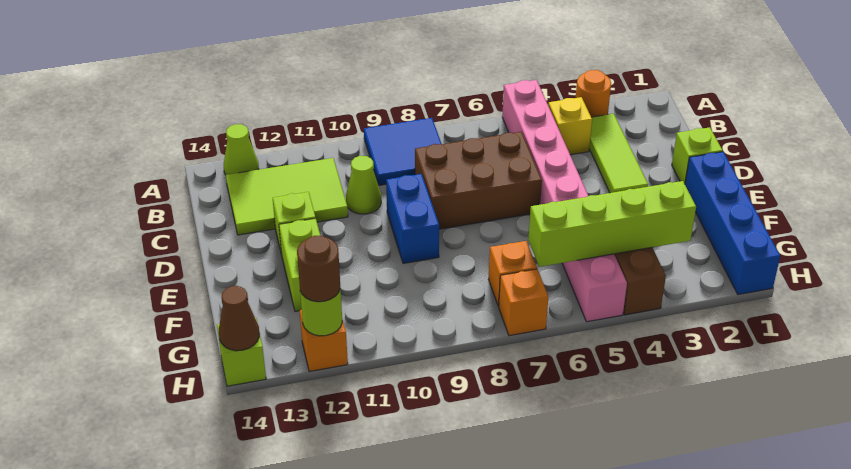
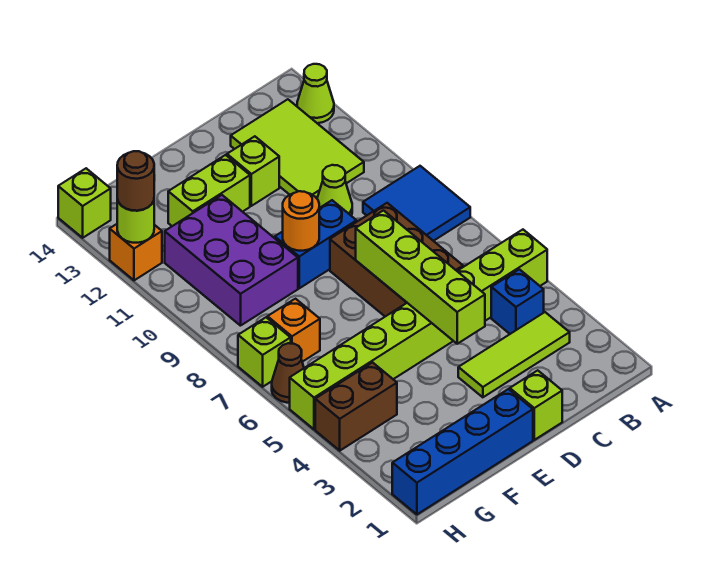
orange round brick A3 level 1 -> orange round brick E9 level 2
pink brick A5:H5 level 1 -> lime brick A5:H5 level 1
yellow brick B4 level 1 -> blue brick B4 level 1
none -> purple brick F9:G11 level 1
lime brick G3:G6 level 2 -> lime brick D4:D7 level 2
orange brick H7 level 1 -> lime brick H7 level 1
brown cone H14 level 2 -> brown cone H6 level 1

